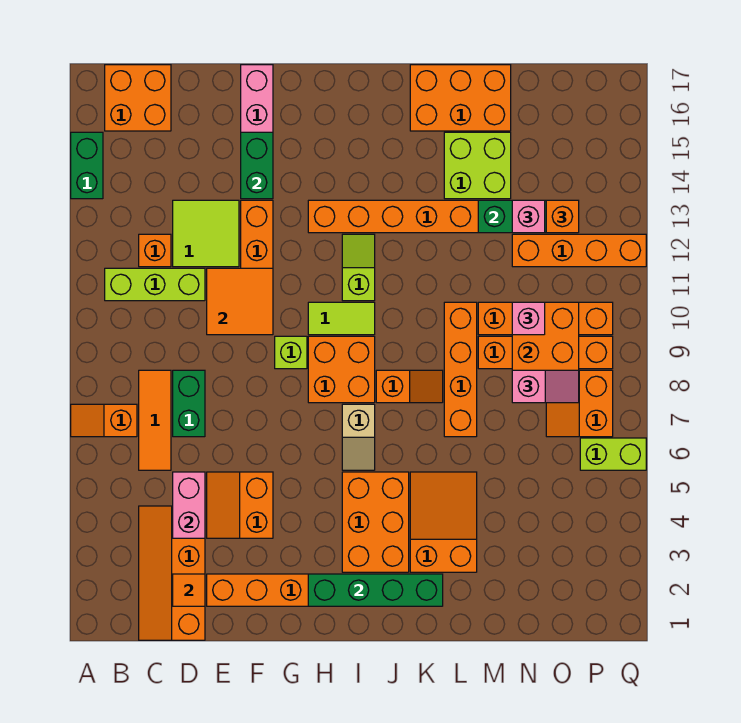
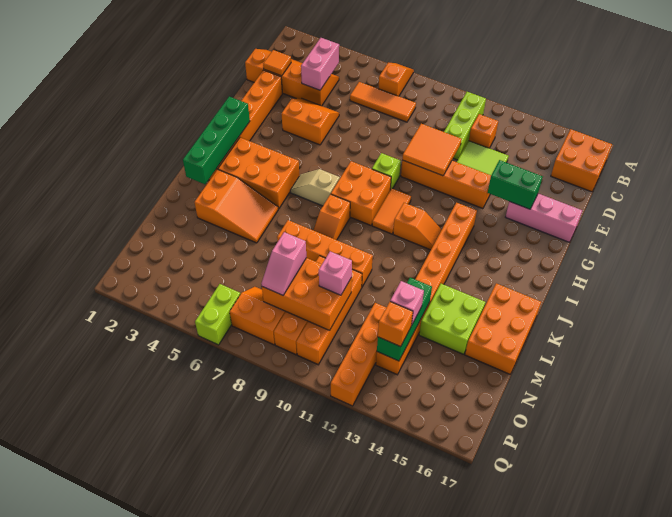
green brick A14:A15 level 1 -> none
pink brick D4:D5 level 2 -> pink brick C4:D4 level 2
green brick D7:D8 level 1 -> none
lime tile H10:I10 level 1 -> orange tile H10:I10 level 1
lime slope I11:I12 level 1 top 11 -> orange slope I11:I12 level 1 top 11

